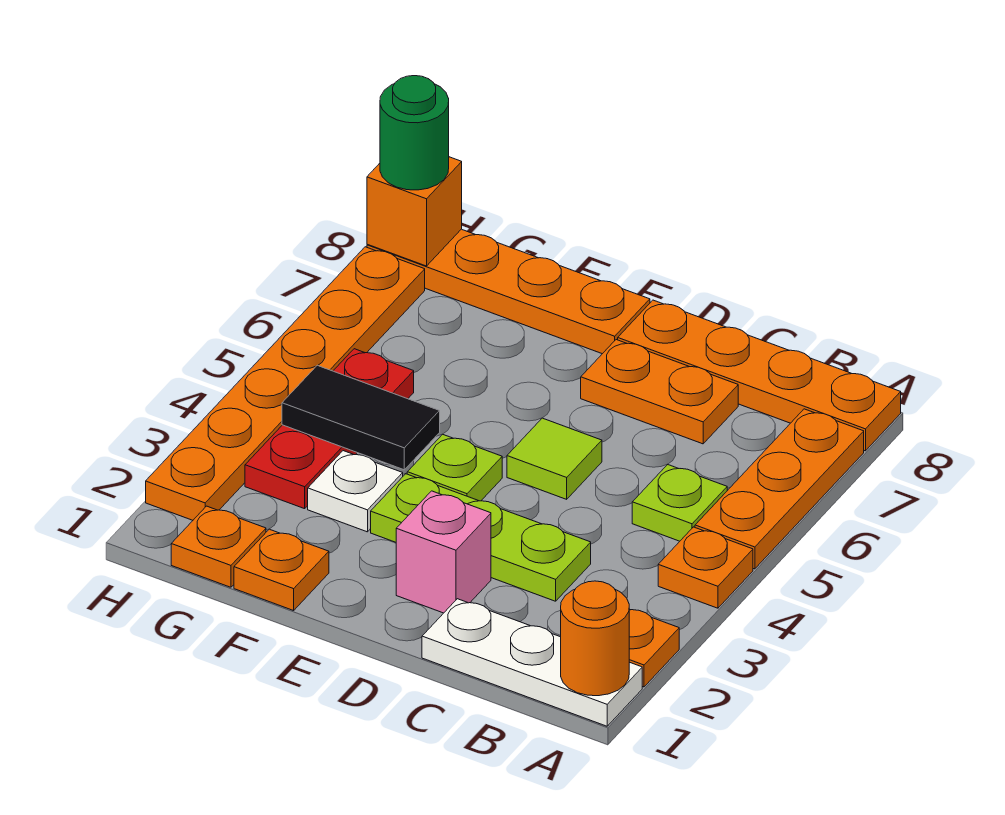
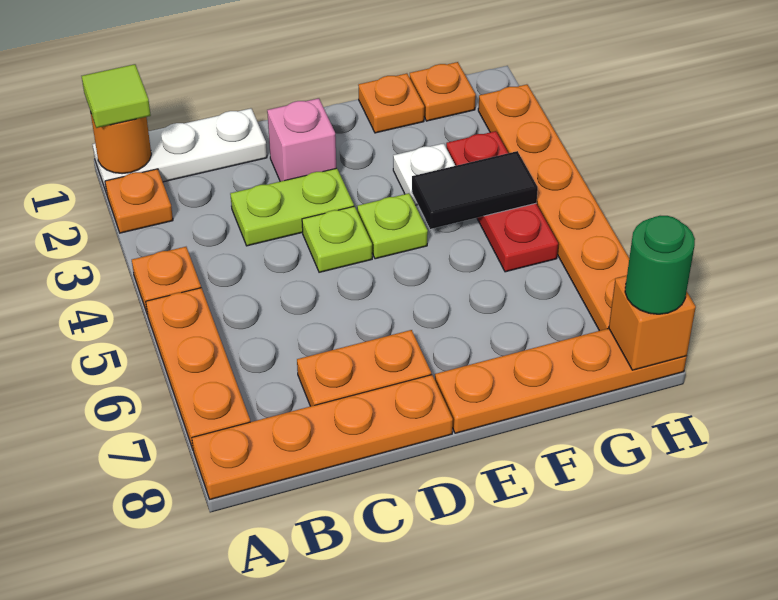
lime plate B5 level 1 -> lime plate D4 level 1
lime plate C3:E3 level 1 -> lime plate C3:D3 level 1
lime tile D5 level 1 -> lime tile A1 level 3

